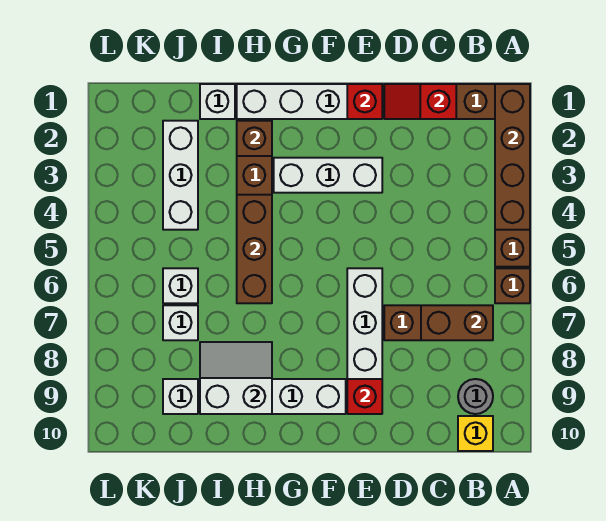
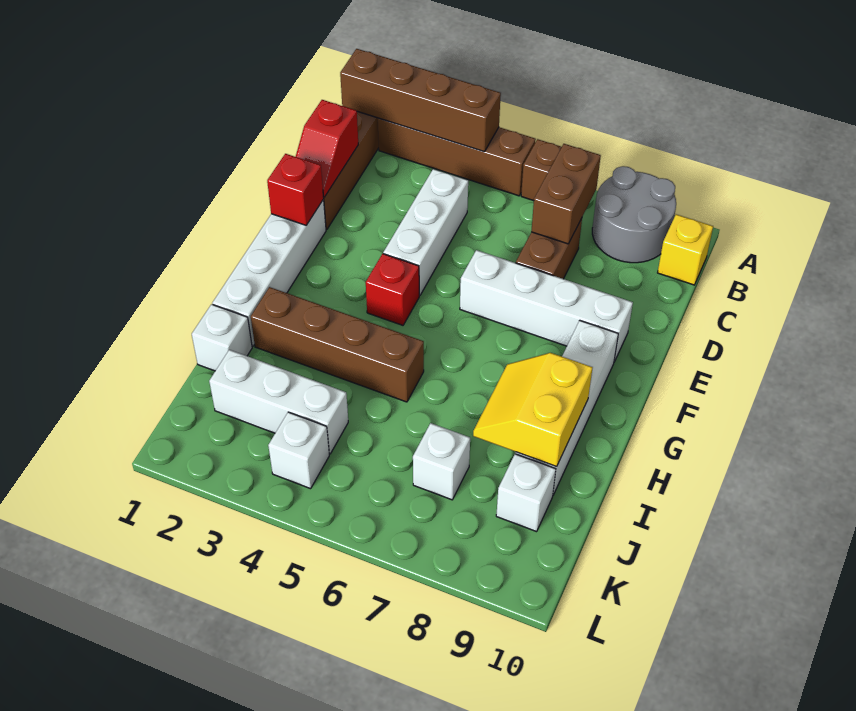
grey round brick B9 level 1 -> grey round brick A8:B9 level 1
white brick E3:G3 level 1 -> white brick C4:E4 level 1
red brick E9 level 2 -> red brick F4 level 1
brown brick H2 level 2 -> none
brown brick H4:H6 level 2 -> none
white slope H8:I9 level 2 top 9 -> yellow slope H8:I9 level 2 top 9
white brick J6 level 1 -> white brick K4 level 1

